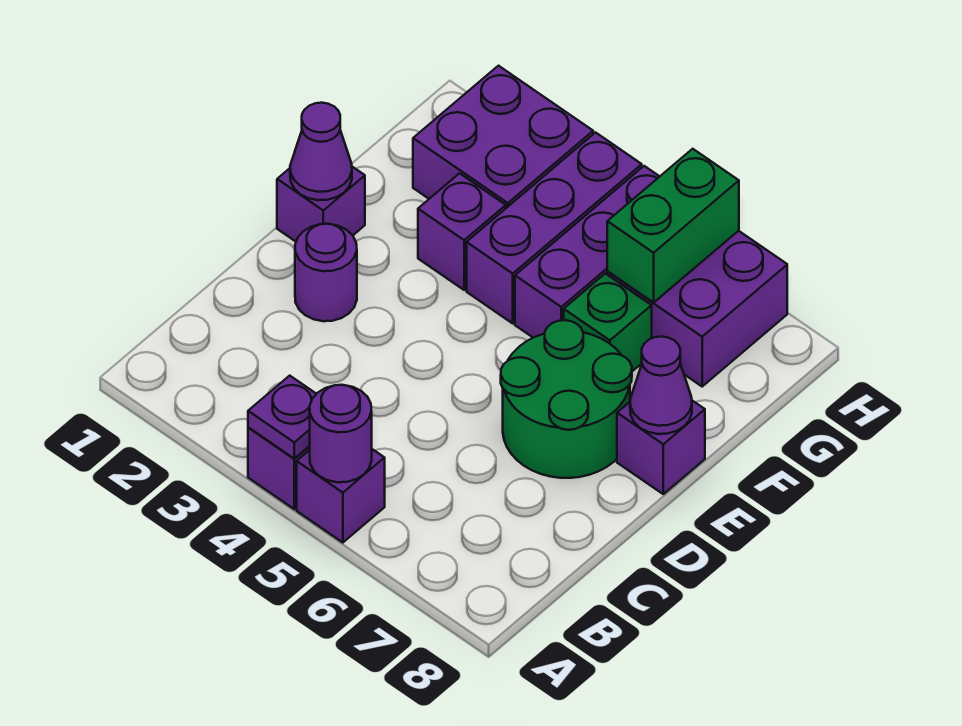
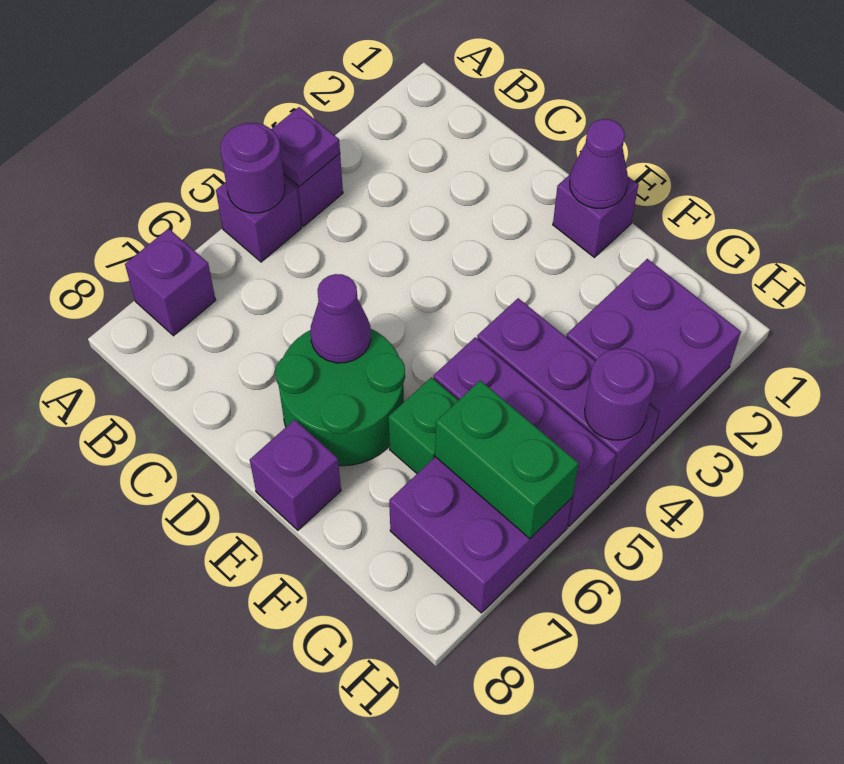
purple round brick D2 level 1 -> purple round brick H4 level 2
purple cone E8 level 2 -> purple cone D6 level 2
purple brick F3 level 1 -> purple brick A7 level 1

